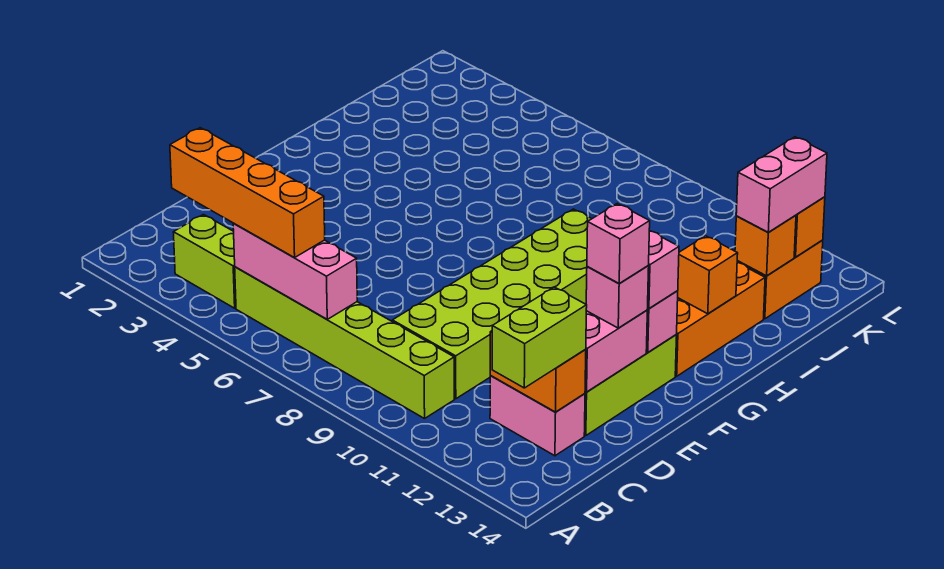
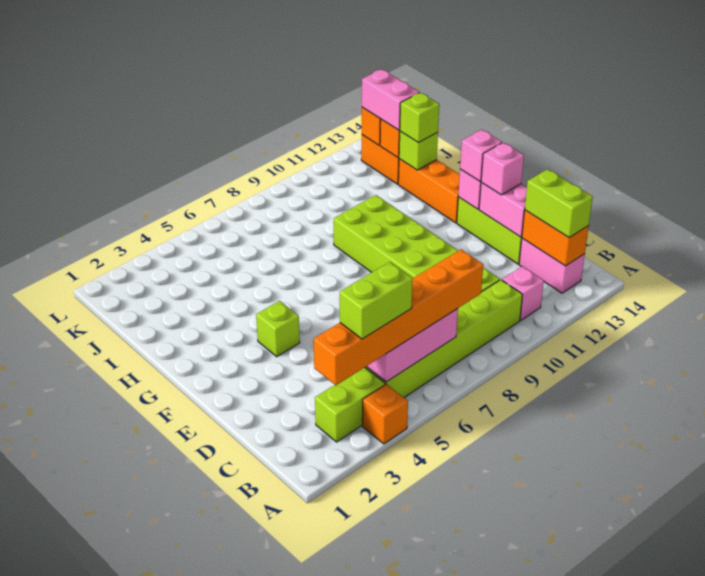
orange brick B3:B6 level 3 -> orange brick B3:B8 level 3
none -> lime brick B4:B5 level 4
pink brick C12:C13 level 1 -> pink brick B13:C13 level 1
orange brick C12:C13 level 2 -> orange brick B13:C13 level 2
pink brick E13 level 4 -> pink brick B11 level 1
none -> lime brick F4 level 1
orange brick H13 level 2 -> orange brick A4 level 1
none -> lime brick I13 level 2
none -> lime brick I13 level 3

